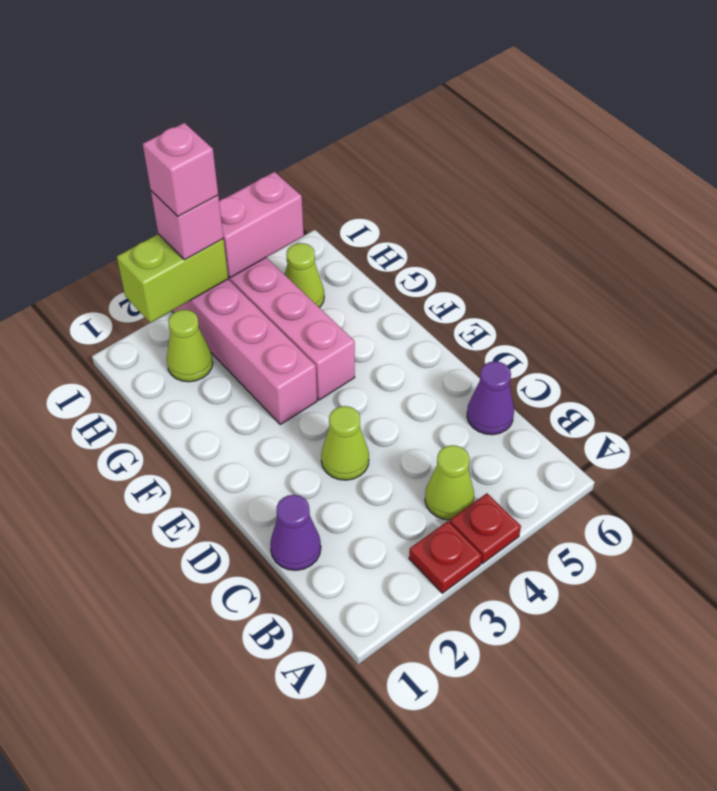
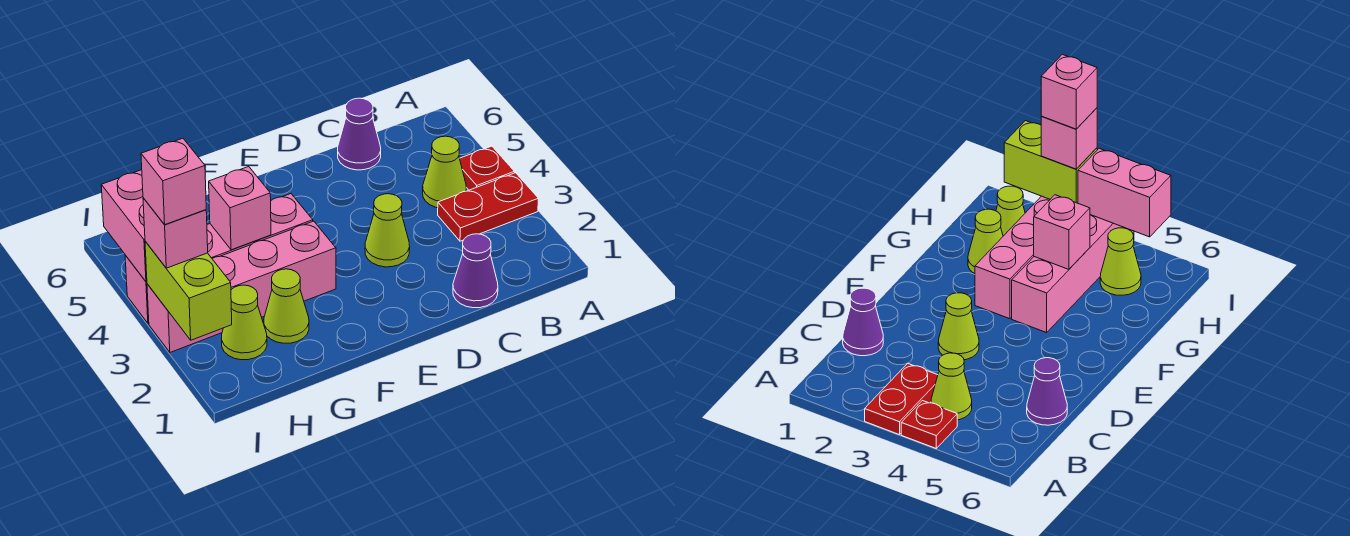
red plate A3 level 1 -> red plate A3:B3 level 1
none -> lime cone G2 level 1
none -> pink brick G4 level 2

